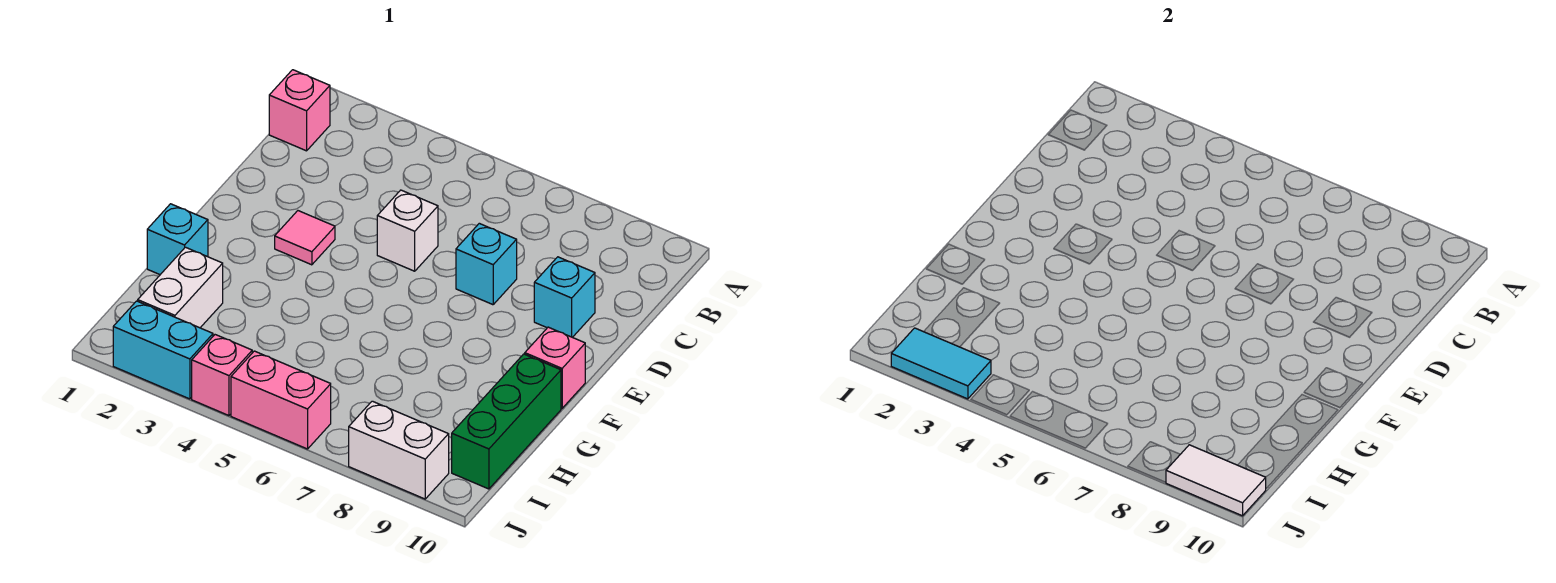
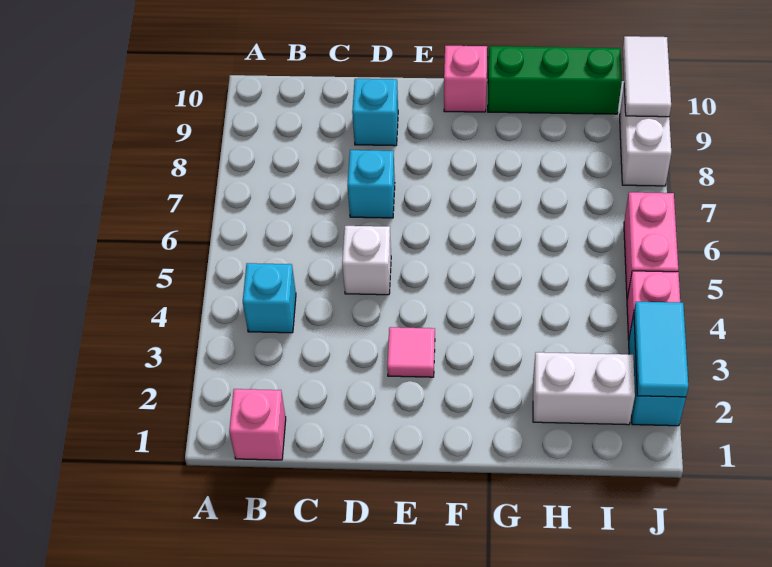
cyan brick G1 level 1 -> cyan brick B4 level 1

